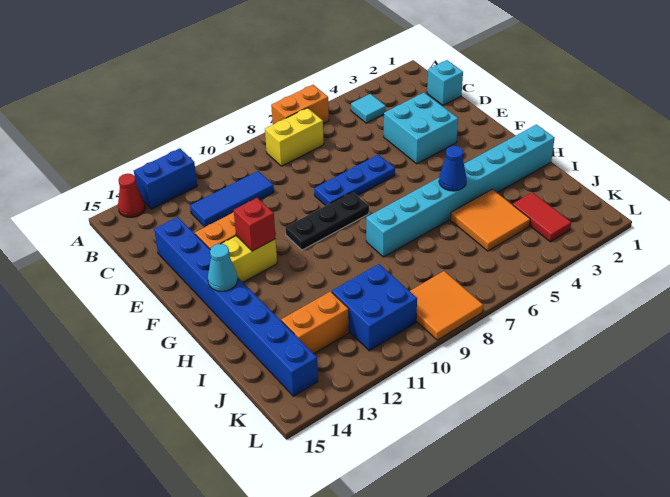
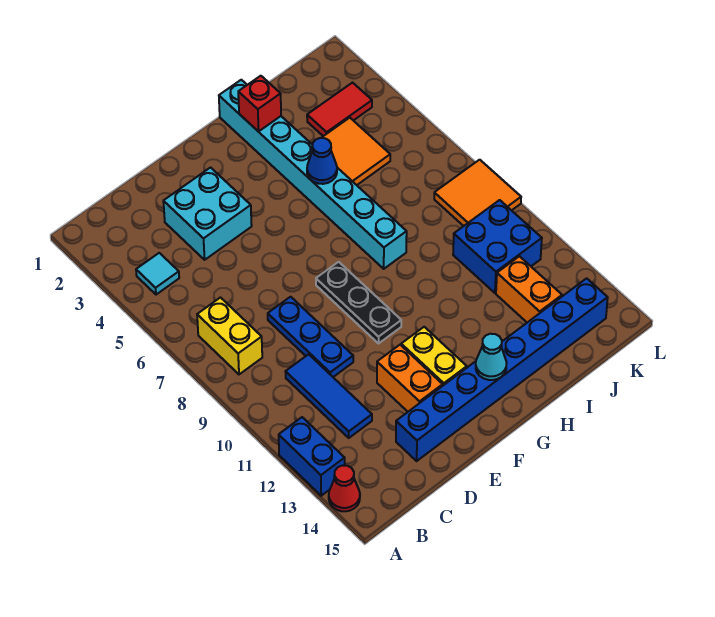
orange brick A6:A7 level 1 -> none
cyan brick C1 level 1 -> none
blue plate E6:E8 level 1 -> blue plate D8:D10 level 1
red brick F12 level 2 -> red brick H2 level 2

